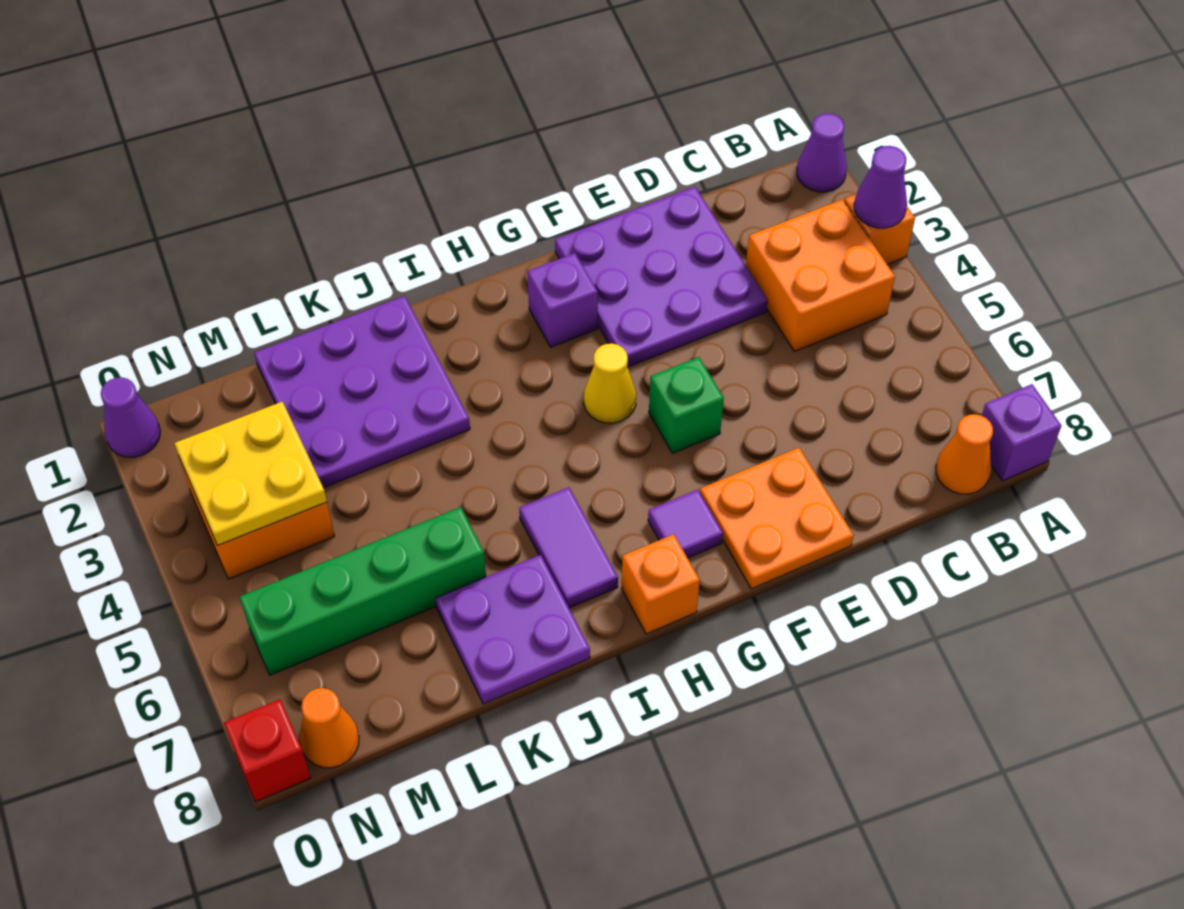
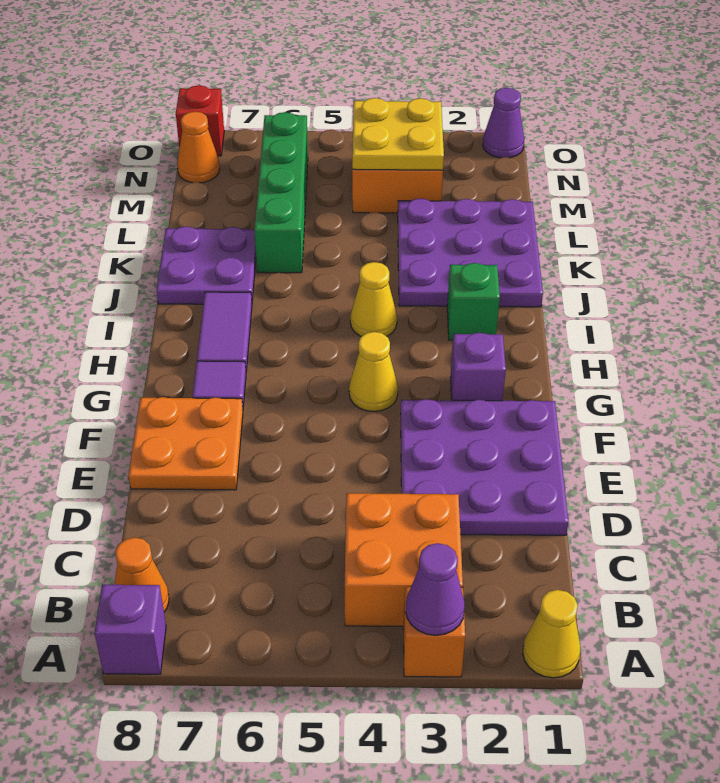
purple cone A1 level 1 -> yellow cone A1 level 1
green brick F5 level 1 -> green brick I2 level 1
orange brick H8 level 1 -> none
none -> yellow cone I4 level 1
purple tile I6:I7 level 1 -> purple tile H7:I7 level 1

